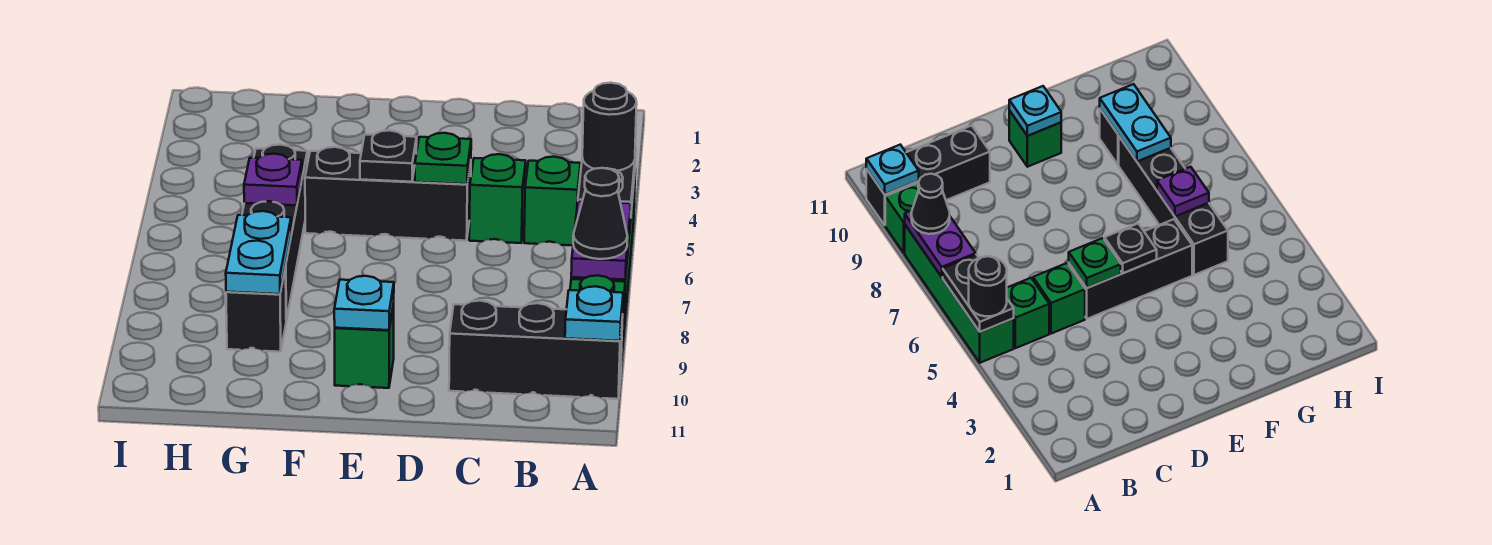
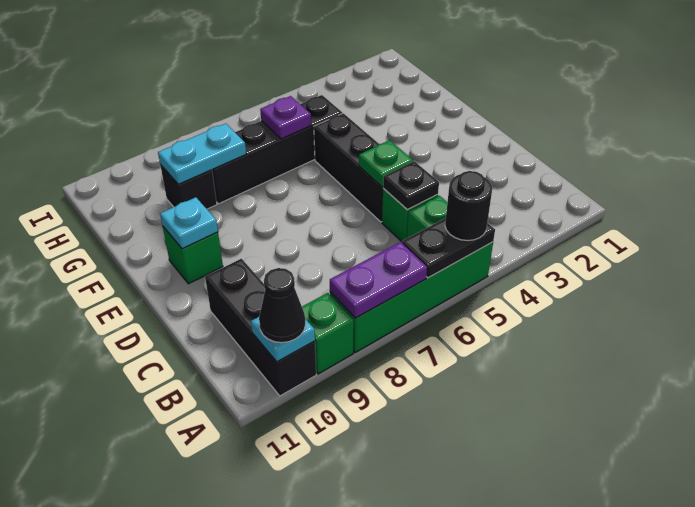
black cone A8 level 3 -> black cone A10 level 3
black plate E5 level 2 -> black plate C5 level 2

